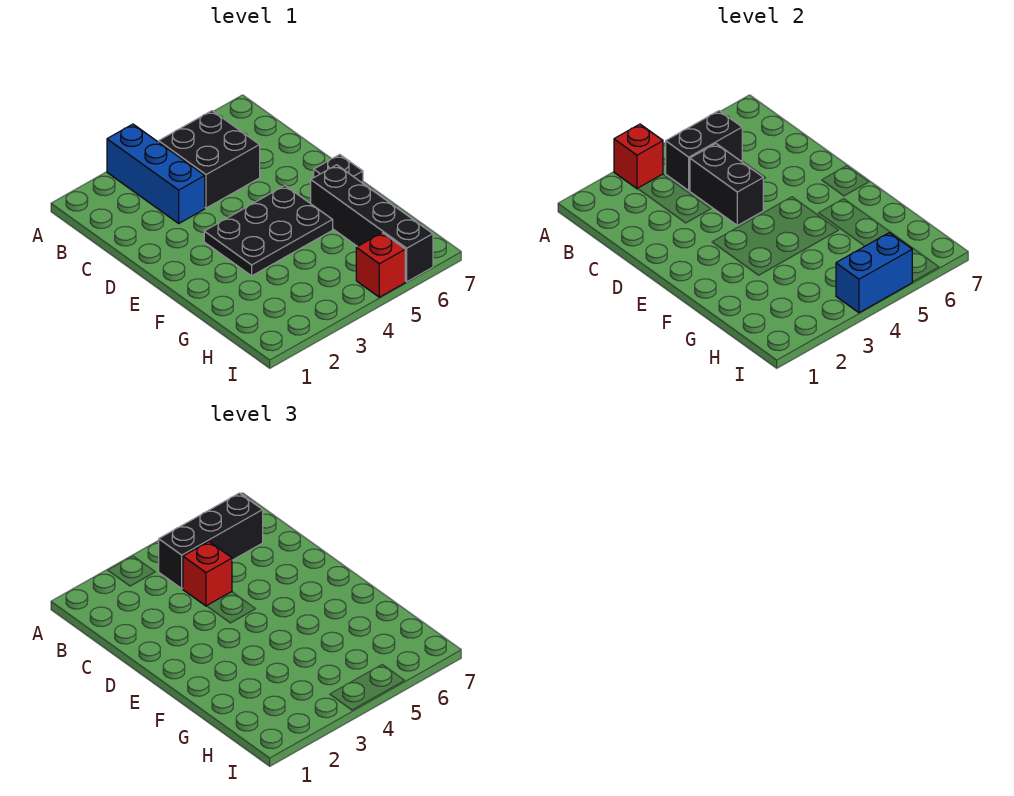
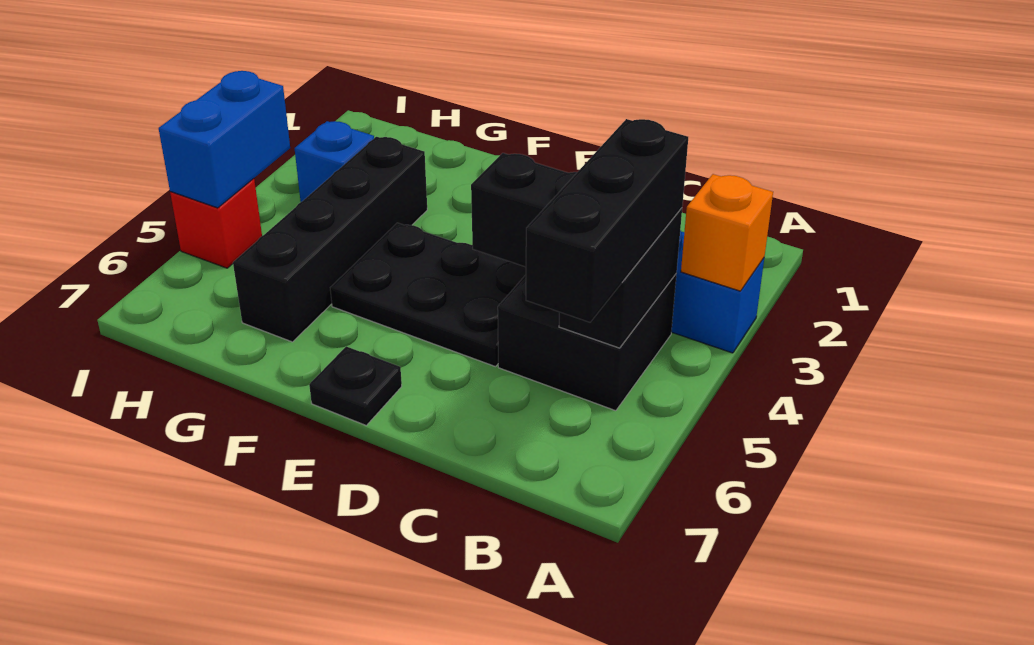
red brick A3 level 2 -> orange brick A3 level 2
red brick C4 level 3 -> none
black plate E3:F5 level 1 -> black plate D4:F5 level 1
black brick F6:I6 level 1 -> black brick G3:G6 level 1
none -> blue brick H3 level 1

